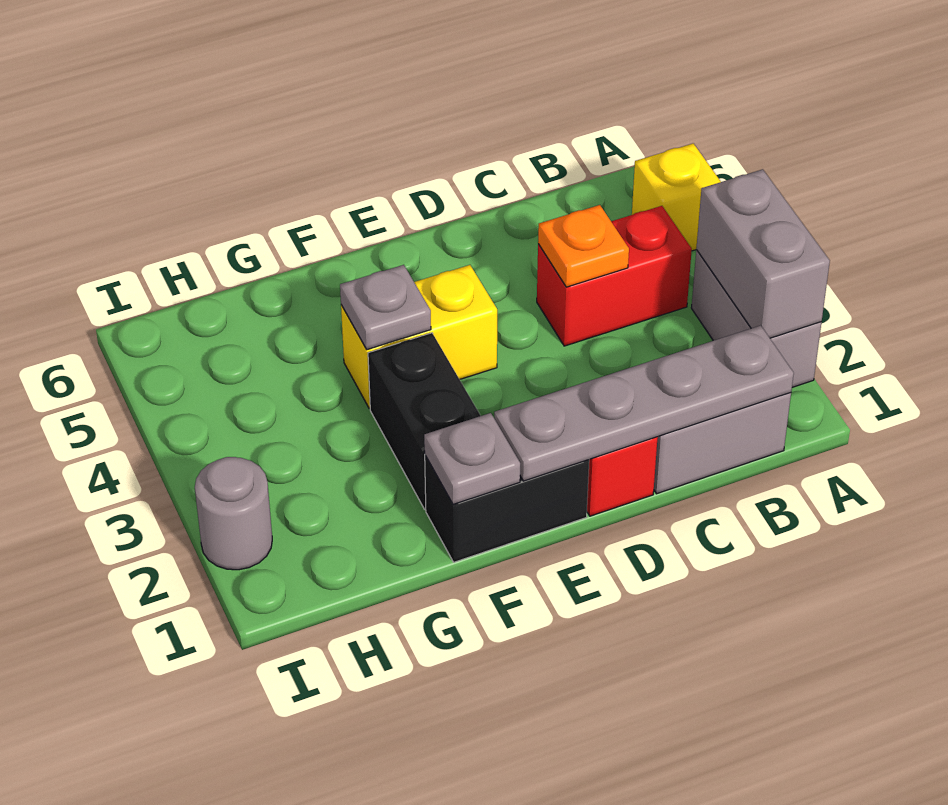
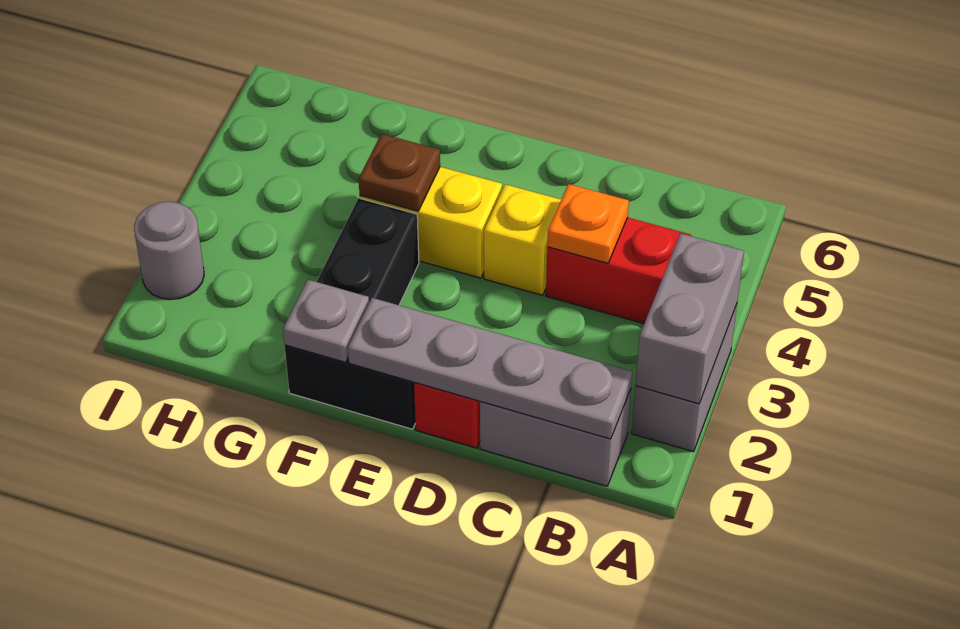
yellow brick A5 level 1 -> yellow brick D4 level 1
grey plate F4 level 2 -> brown plate F4 level 2

